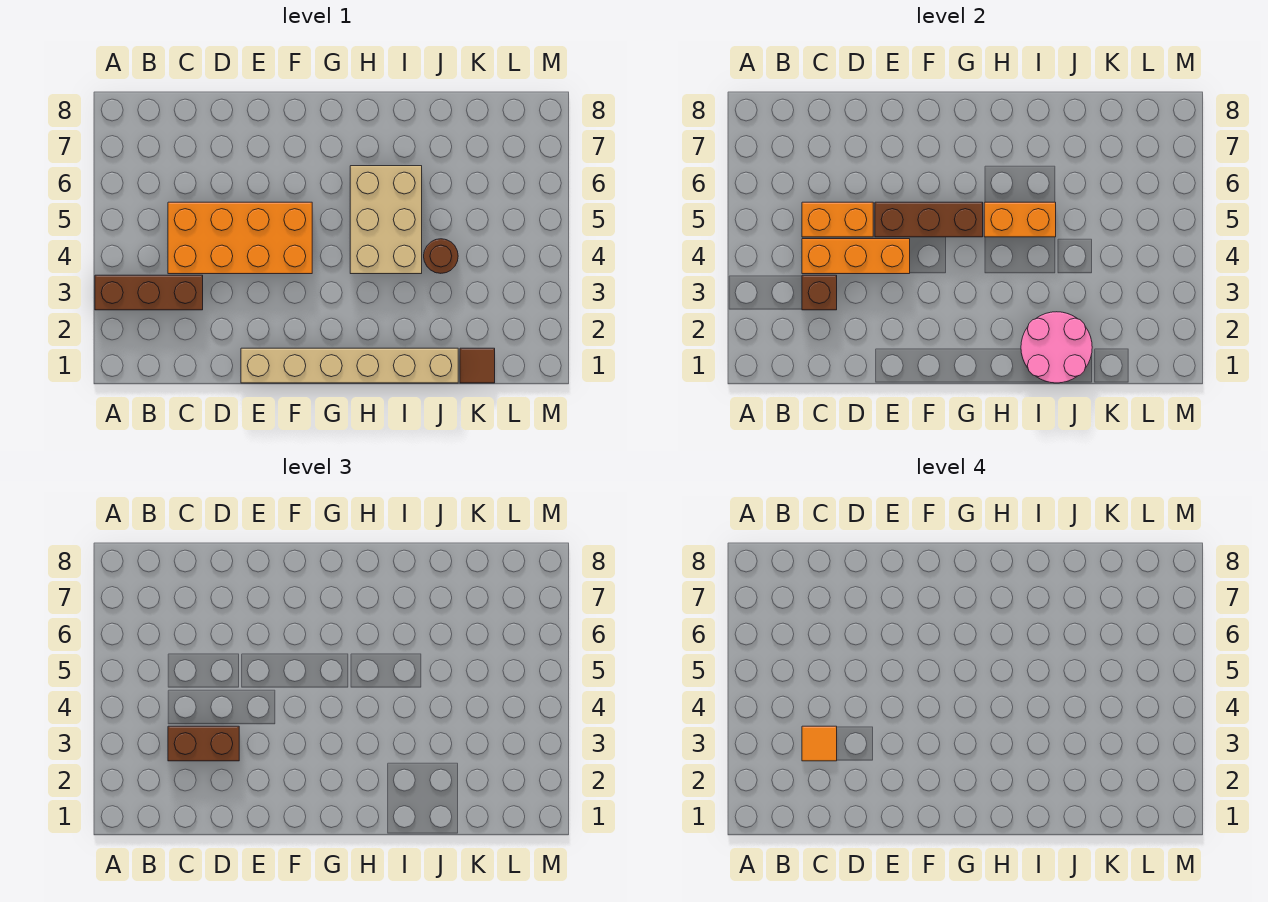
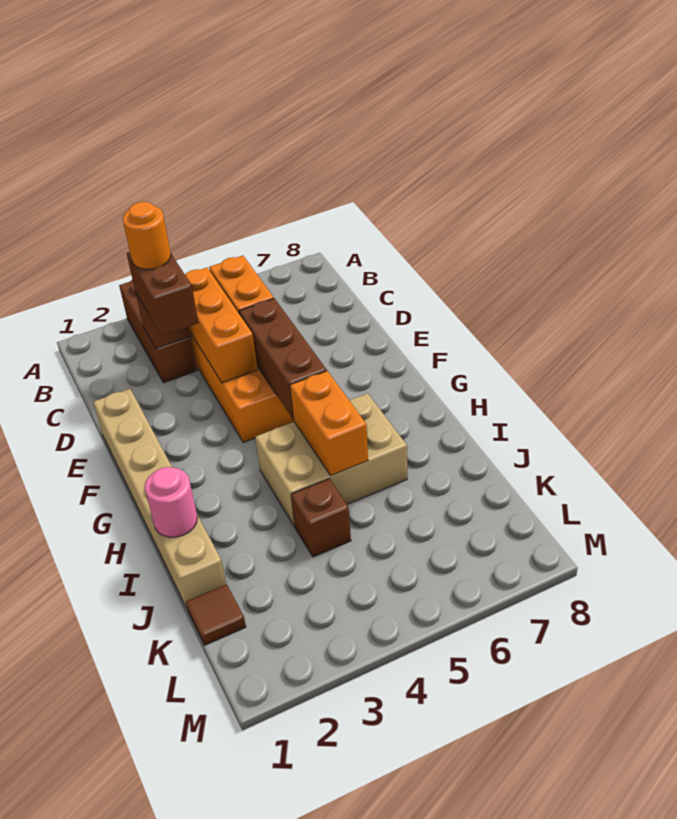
orange tile C3 level 4 -> orange round brick C3 level 4
pink round brick I1:J2 level 2 -> pink round brick I1 level 2
brown round brick J4 level 1 -> brown brick J4 level 1

